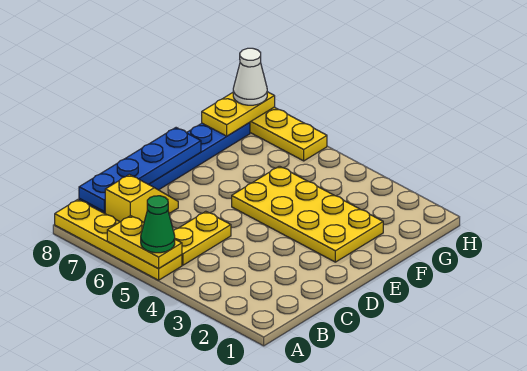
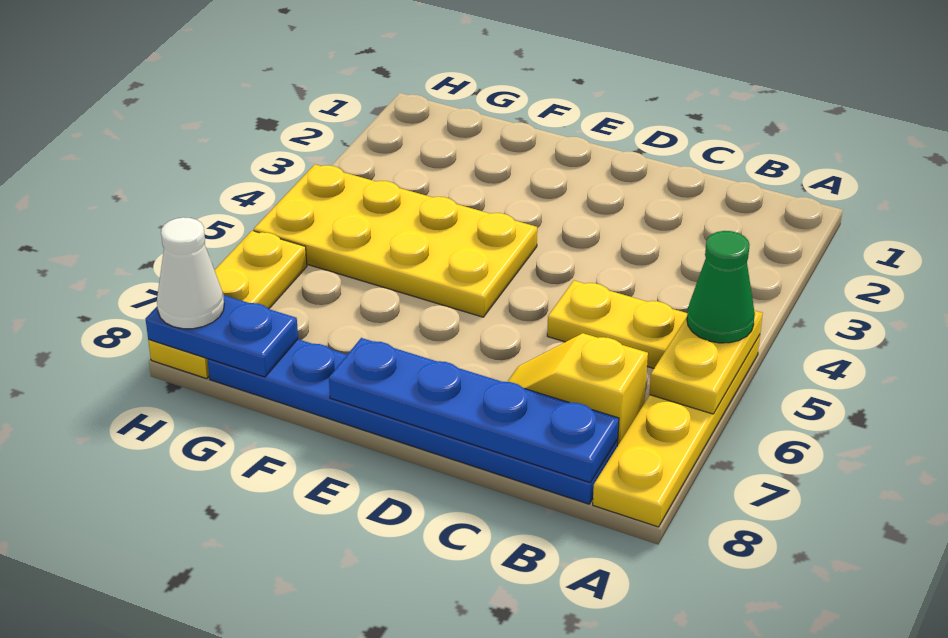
yellow plate E2:F5 level 1 -> yellow plate E4:H5 level 1
yellow plate G8:H8 level 2 -> blue plate G8:H8 level 2

